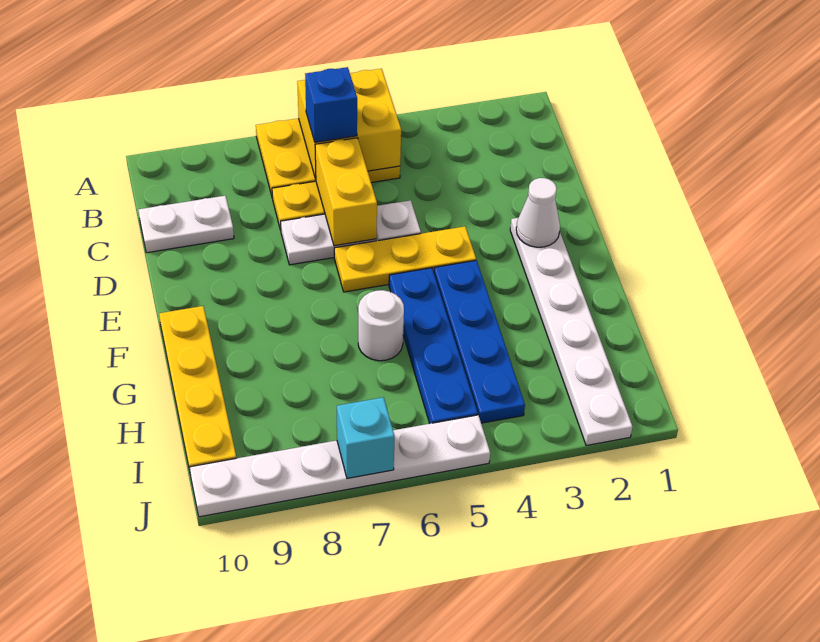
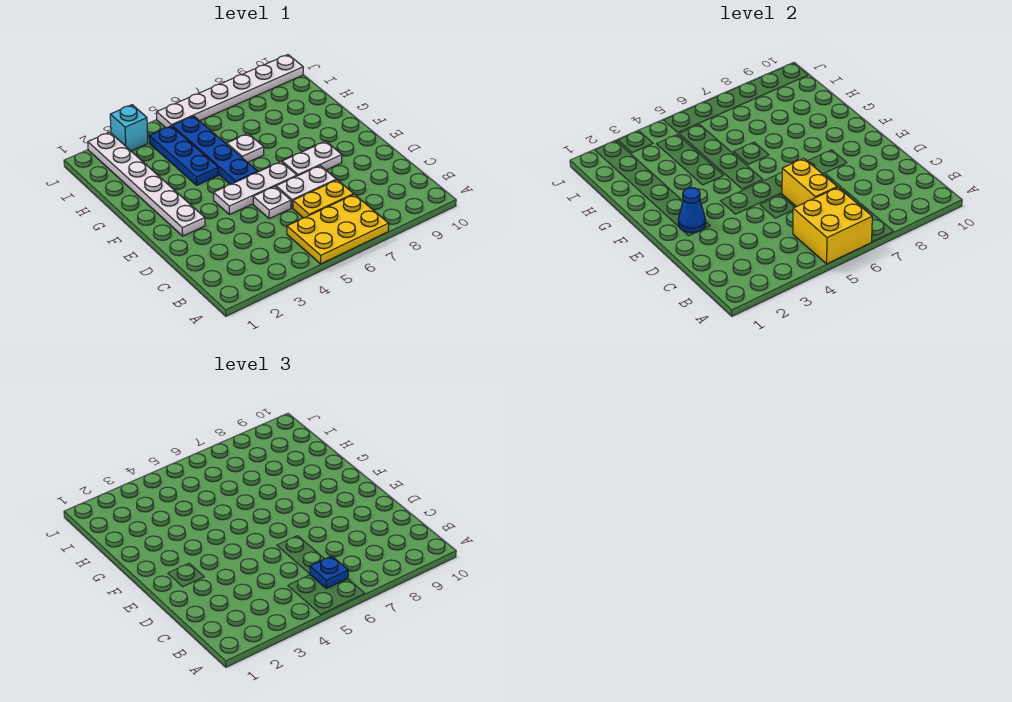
blue brick B6 level 3 -> blue plate B6 level 3
white plate C9:C10 level 1 -> white plate E7:E8 level 1
white cone E2 level 2 -> blue cone E2 level 2
yellow plate E4:E6 level 1 -> white plate E4:E6 level 1
blue plate F4:I4 level 1 -> blue plate G4:I4 level 1
yellow plate F10:I10 level 1 -> none
white round brick G6 level 1 -> white plate G6 level 1
cyan brick J7 level 2 -> cyan brick J3 level 1

